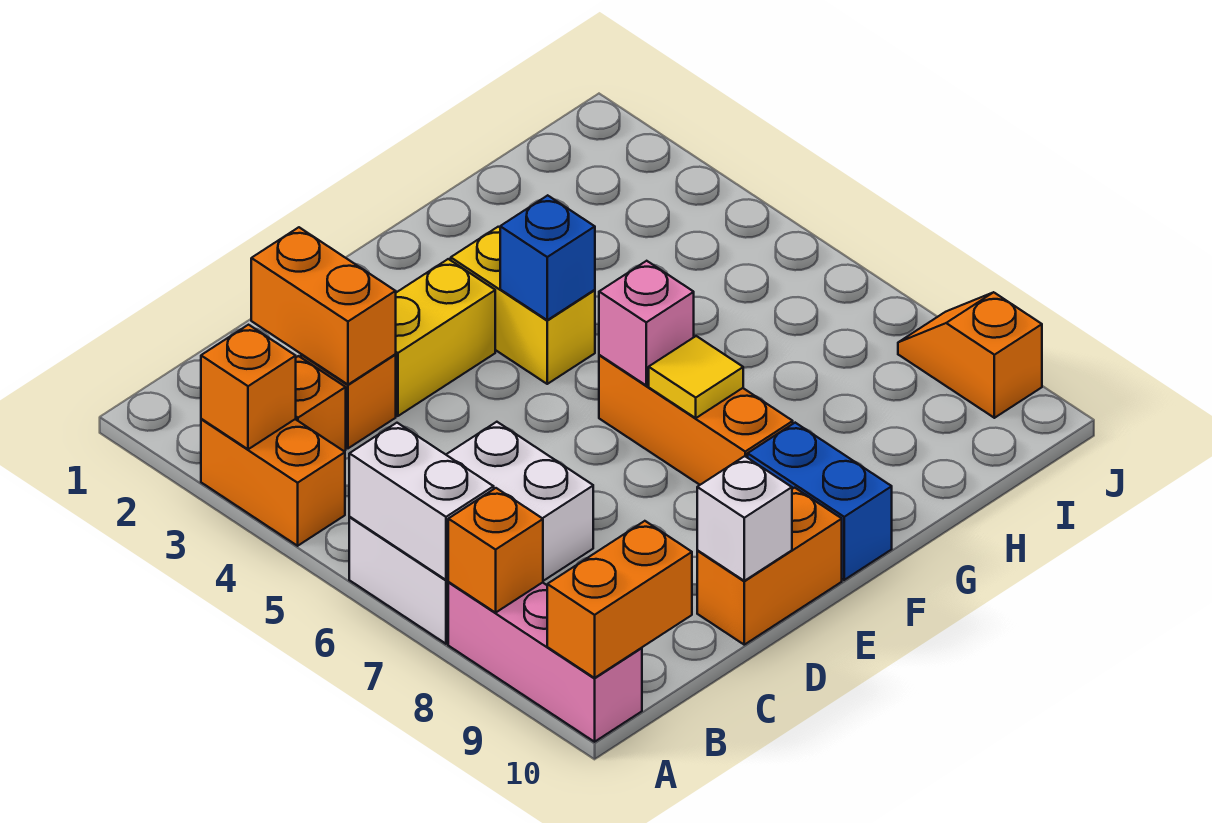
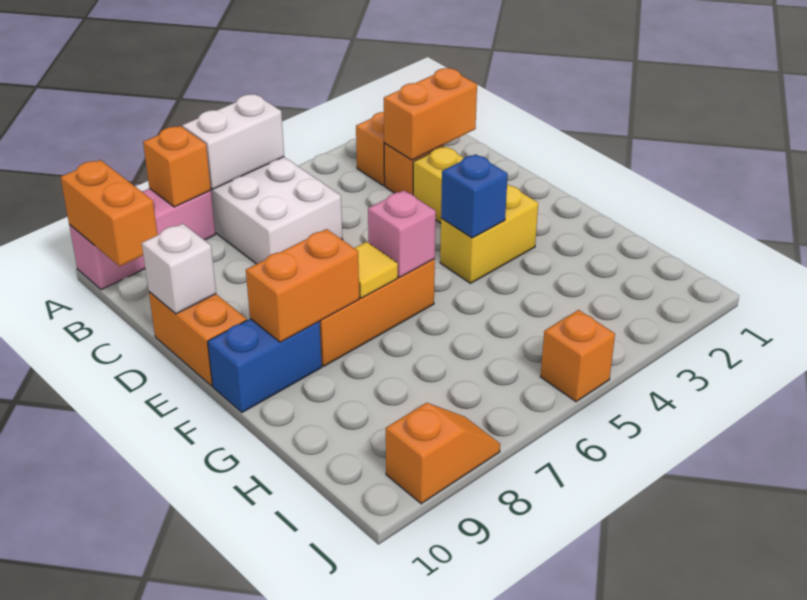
orange brick A3:A4 level 1 -> orange brick F8:F9 level 2
orange brick A3 level 2 -> orange brick J5 level 1

